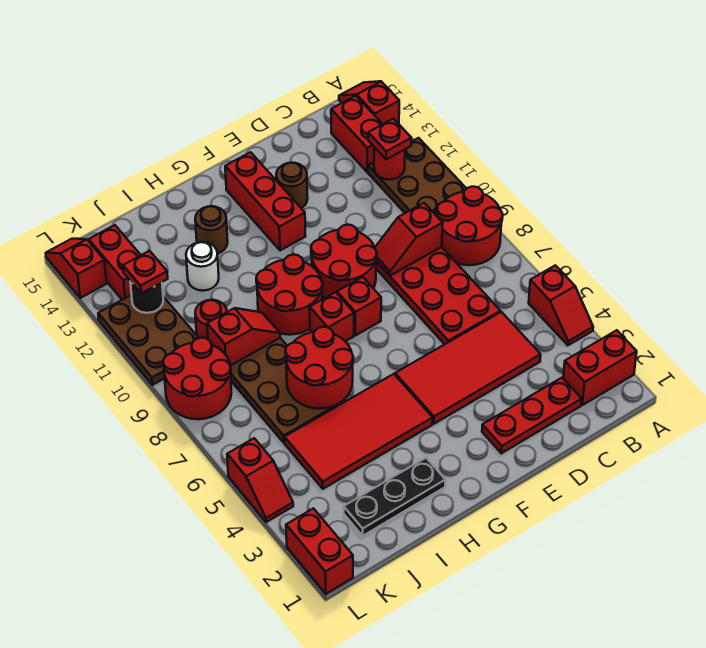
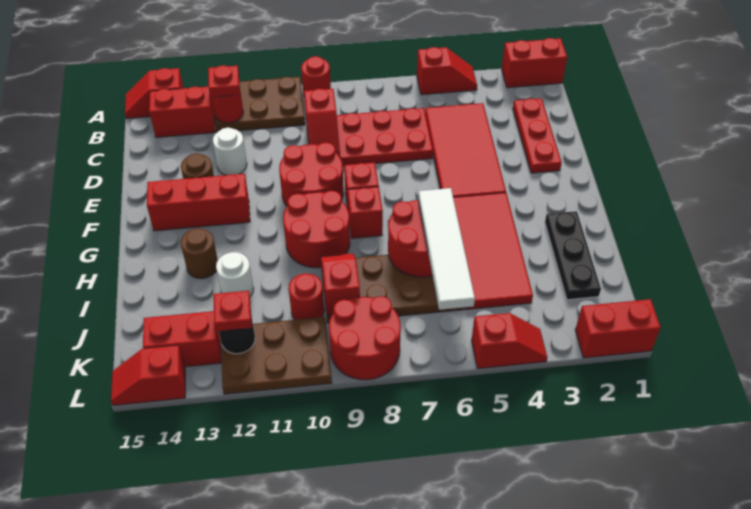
red brick A2:B2 level 1 -> red brick A1:A2 level 1
red round brick A8:B9 level 1 -> red round brick A9 level 1
none -> white round brick D12 level 1
none -> white tile H6:K6 level 3

